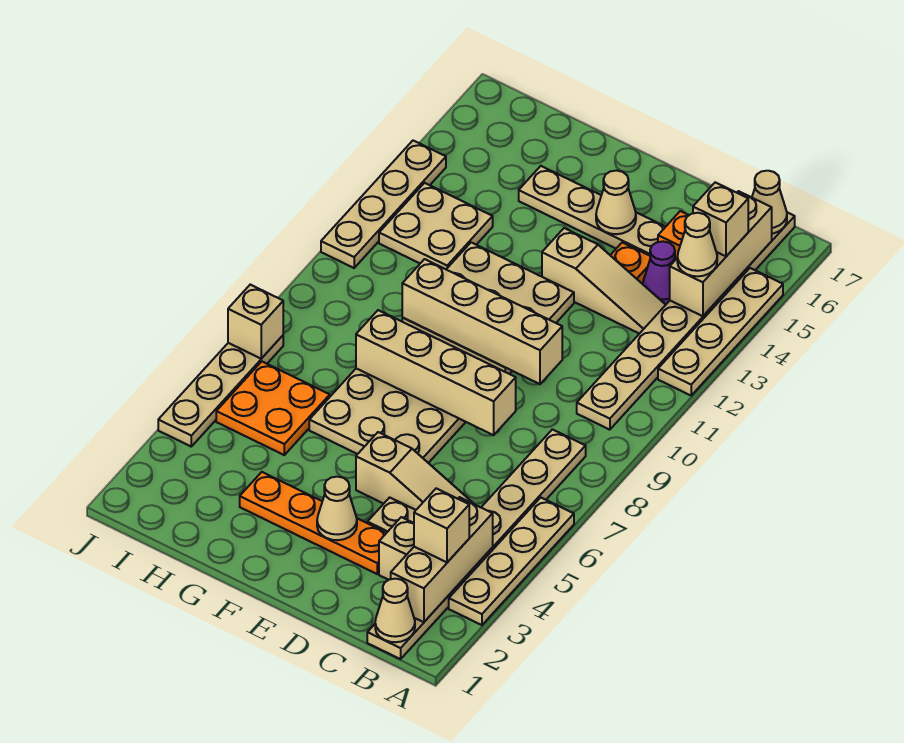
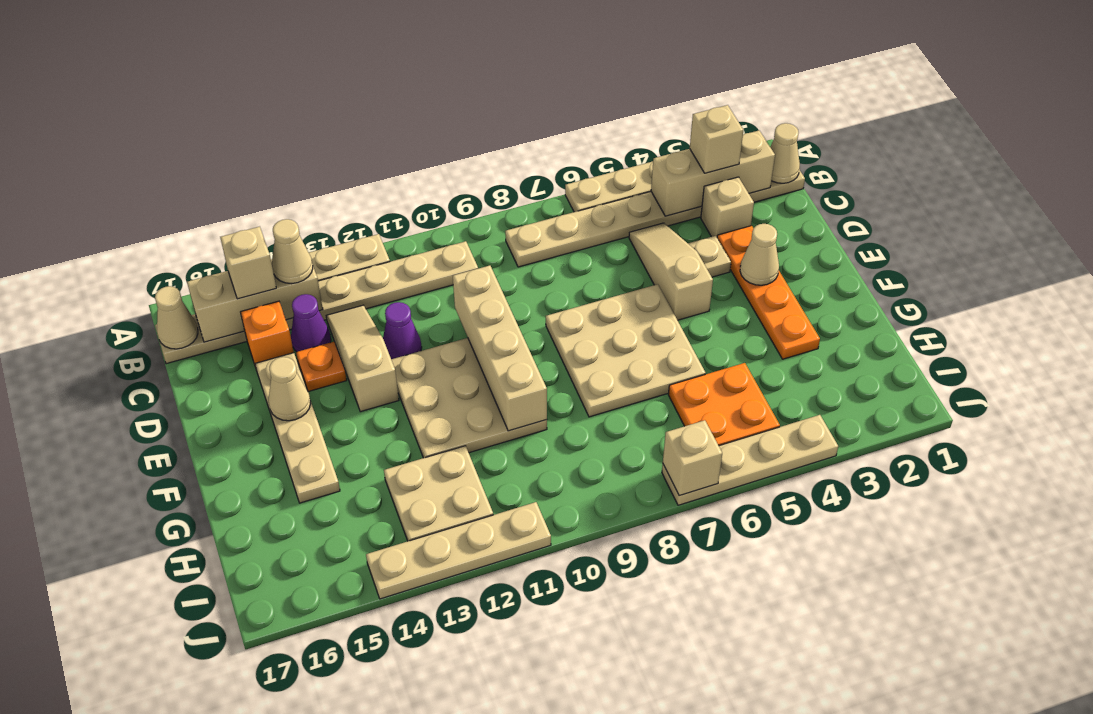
tan brick D8:G8 level 2 -> none
none -> purple cone D12 level 1

